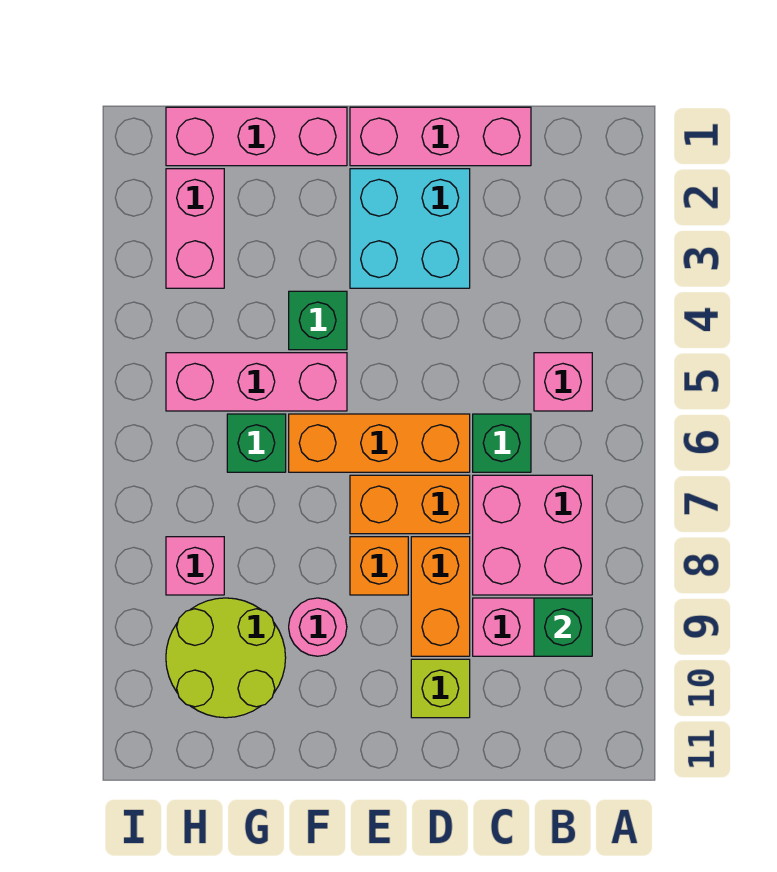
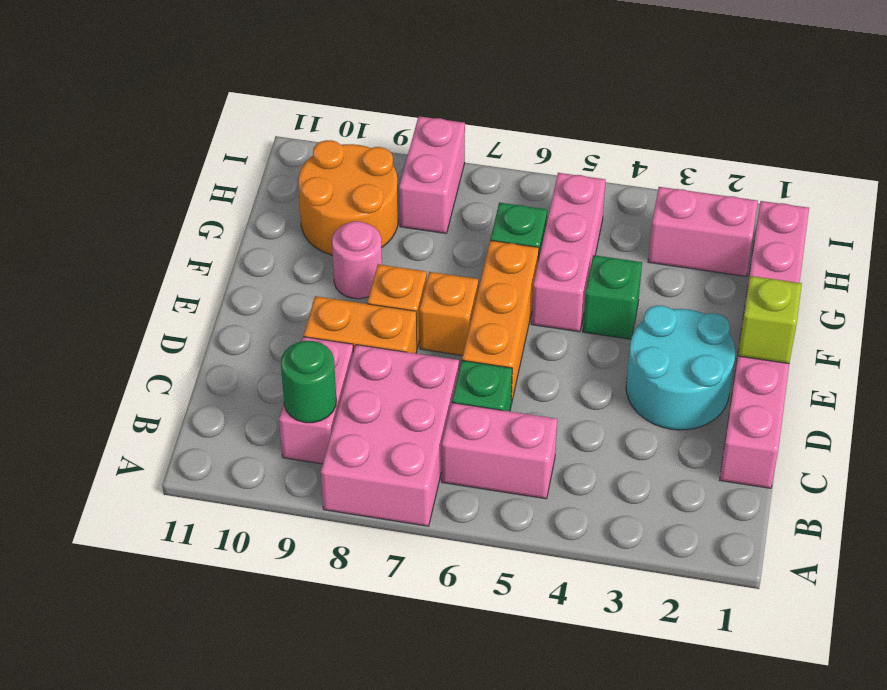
pink brick B5 level 1 -> pink brick B5:B6 level 1
pink brick B7:C8 level 1 -> pink brick A7:C8 level 1
green brick B9 level 2 -> green round brick B9 level 2
cyan brick D2:E3 level 1 -> cyan round brick D2:E3 level 1
orange brick D7:E7 level 1 -> orange brick E7 level 1
lime brick D10 level 1 -> lime brick E1 level 2
lime round brick G9:H10 level 1 -> orange round brick G9:H10 level 1
pink brick H8 level 1 -> pink brick H8:I8 level 1

